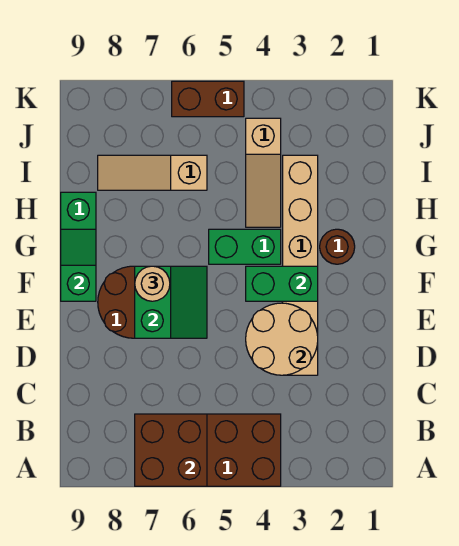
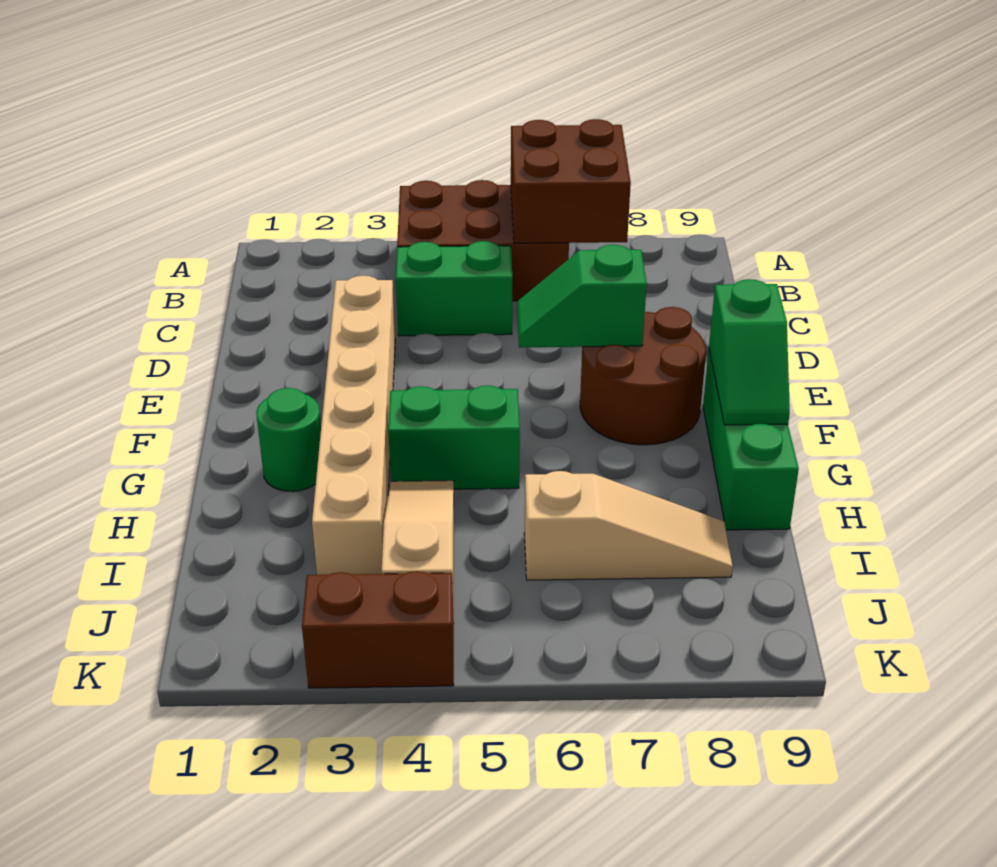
tan round brick D3:E4 level 2 -> none
green slope E6:F7 level 2 top 7 -> green slope E6:E7 level 2 top 7
green brick F3:F4 level 2 -> green brick C4:C5 level 1
tan round brick F7 level 3 -> none
brown round brick G2 level 1 -> green round brick G2 level 1
brown brick K5:K6 level 1 -> brown brick K3:K4 level 1

